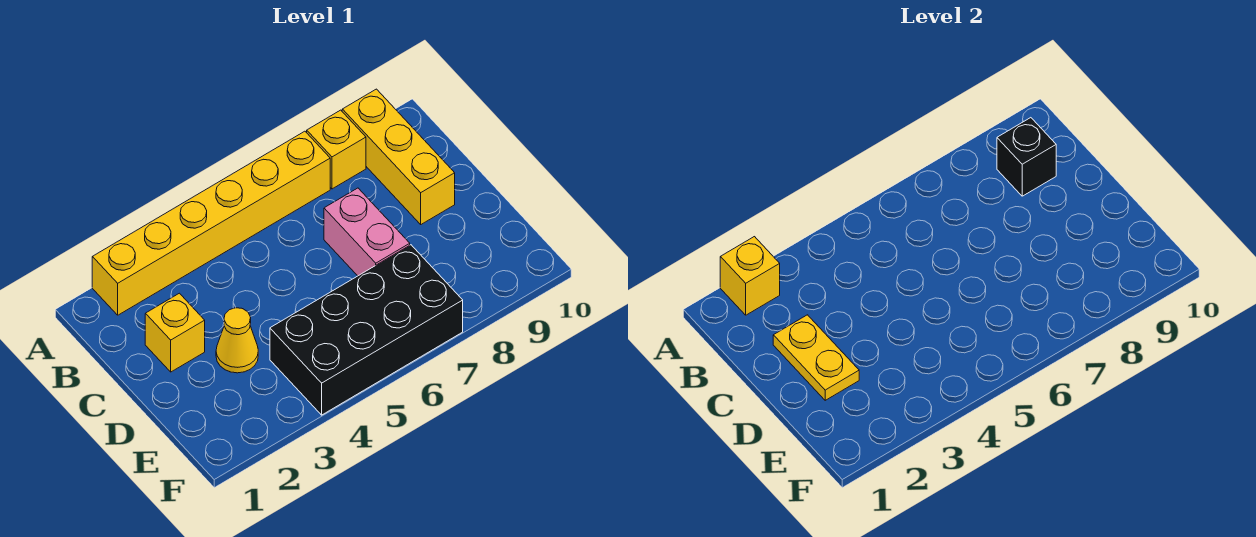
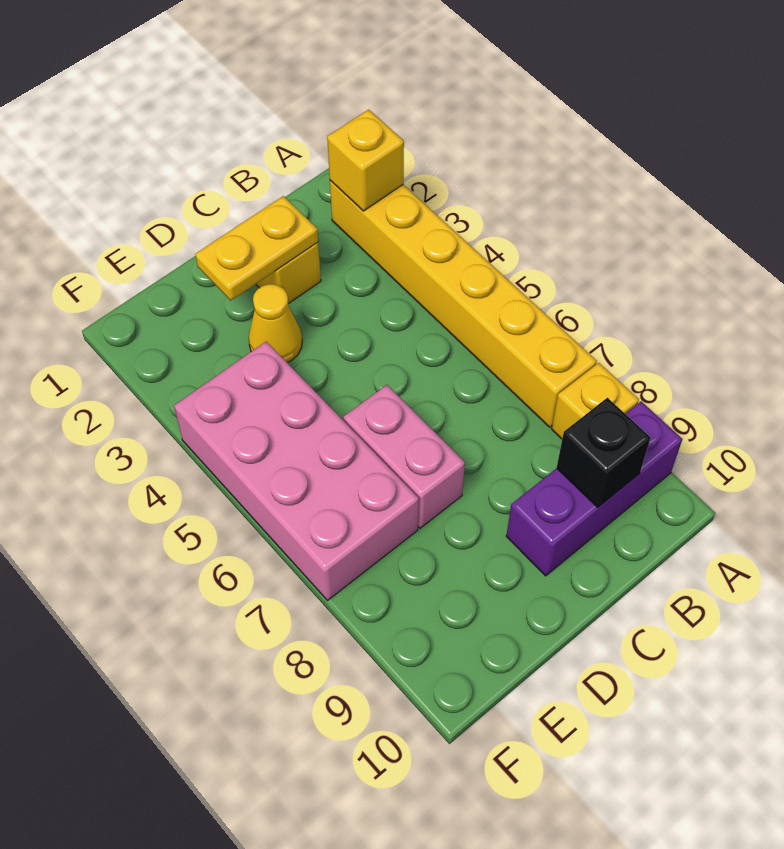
yellow brick A9:C9 level 1 -> purple brick A9:C9 level 1
pink brick C7:D7 level 1 -> pink brick D6:D7 level 1
black brick E4:F7 level 1 -> pink brick E4:F7 level 1

